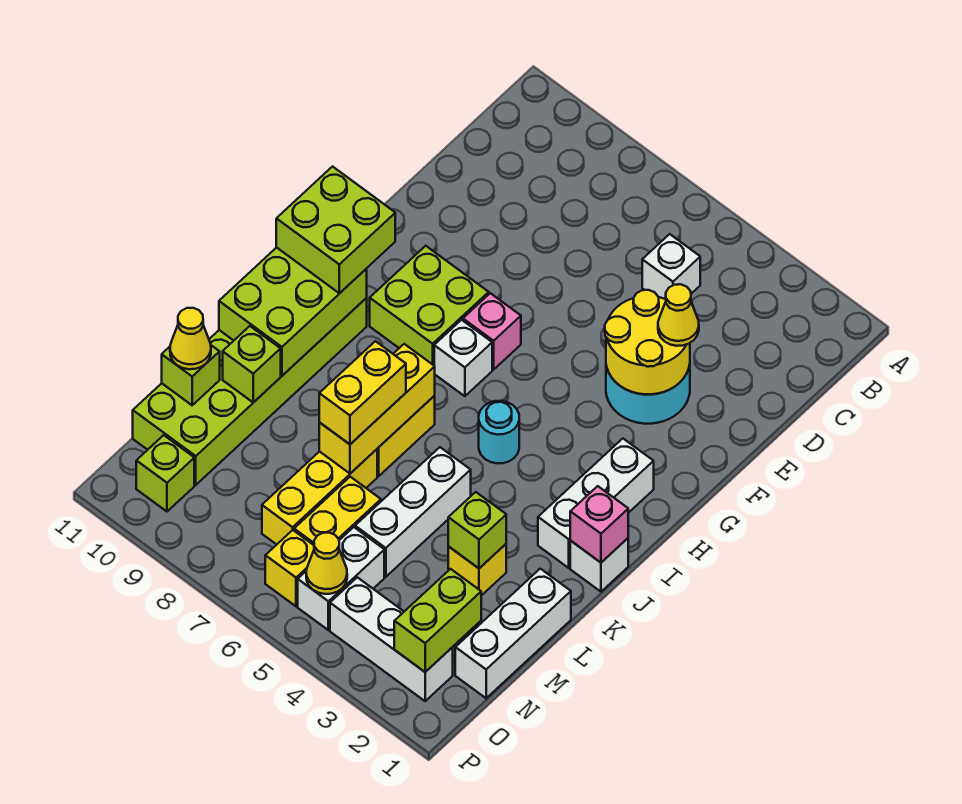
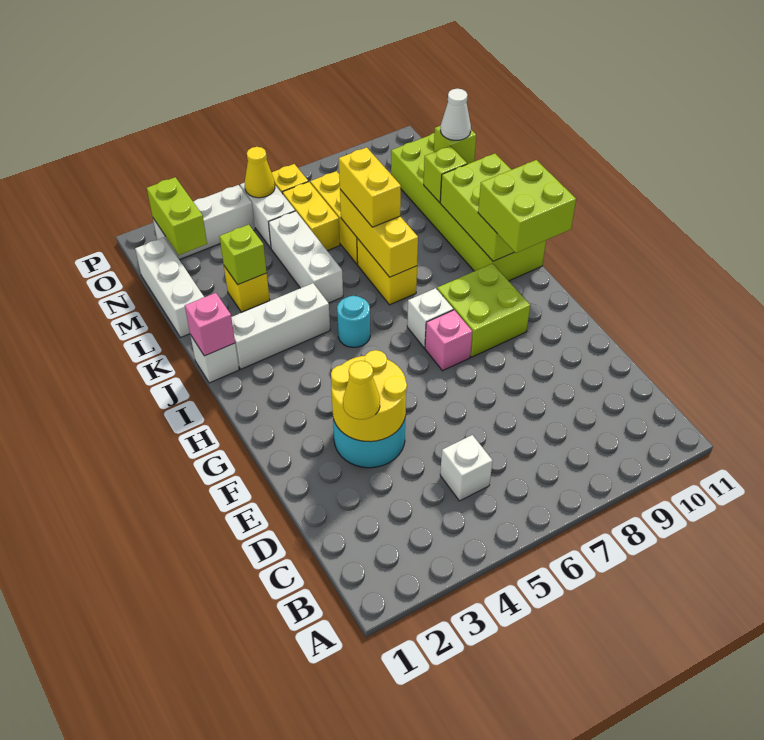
white brick H2:J2 level 1 -> white brick J2:J4 level 1
yellow cone M11 level 3 -> white cone M11 level 3
lime brick O10 level 1 -> none

